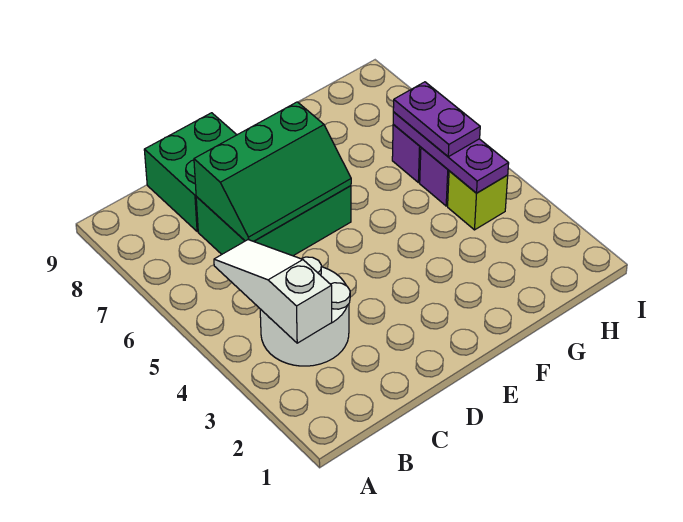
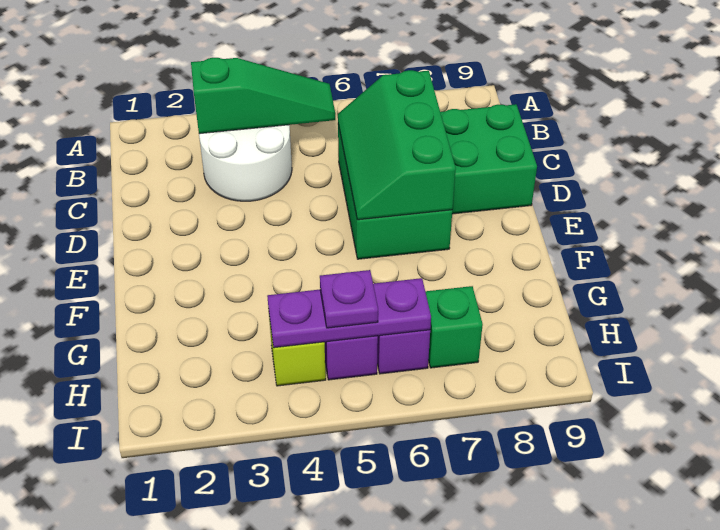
white slope B3:B5 level 2 top 3 -> green slope B3:B5 level 2 top 3
purple plate H5:H6 level 3 -> purple plate H5 level 3
none -> green brick H7 level 1

